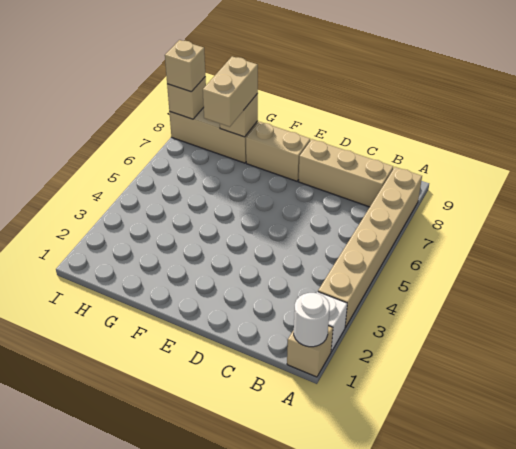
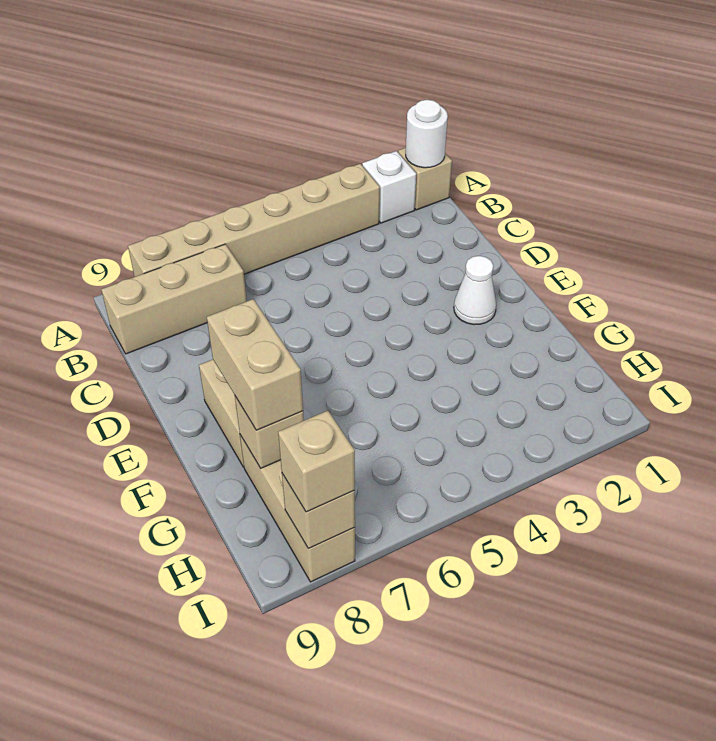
tan brick B8:D8 level 1 -> tan brick B7:B9 level 1
none -> white cone E2 level 1
tan brick G7:G8 level 3 -> tan brick F8:G8 level 3

